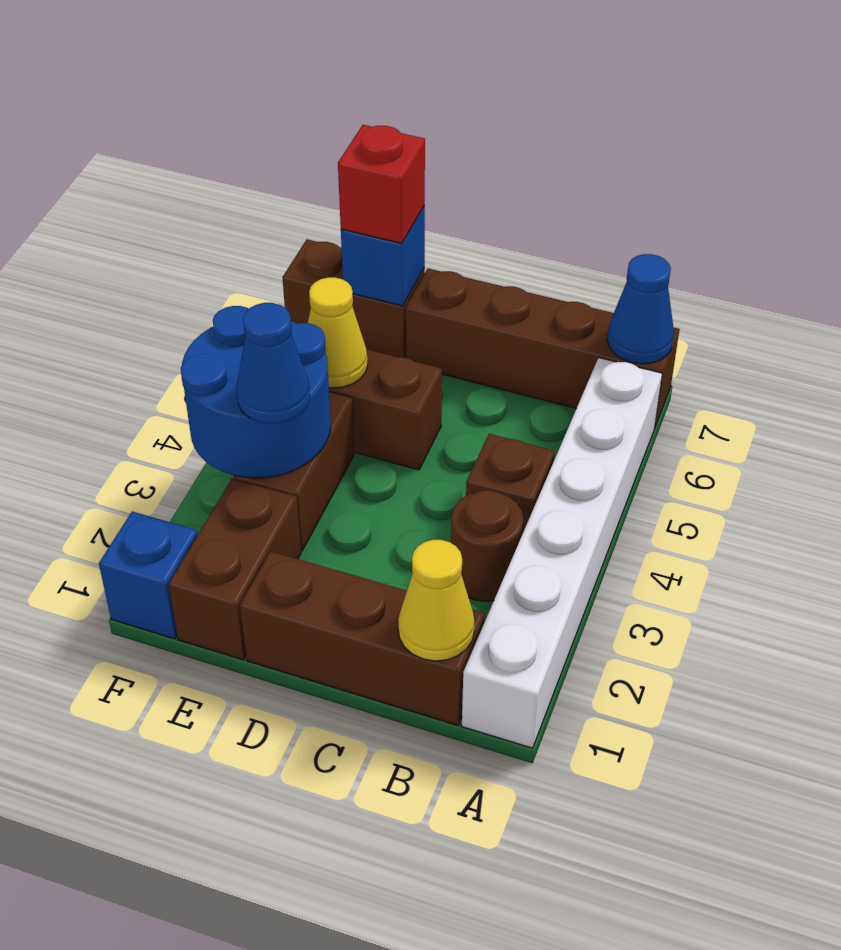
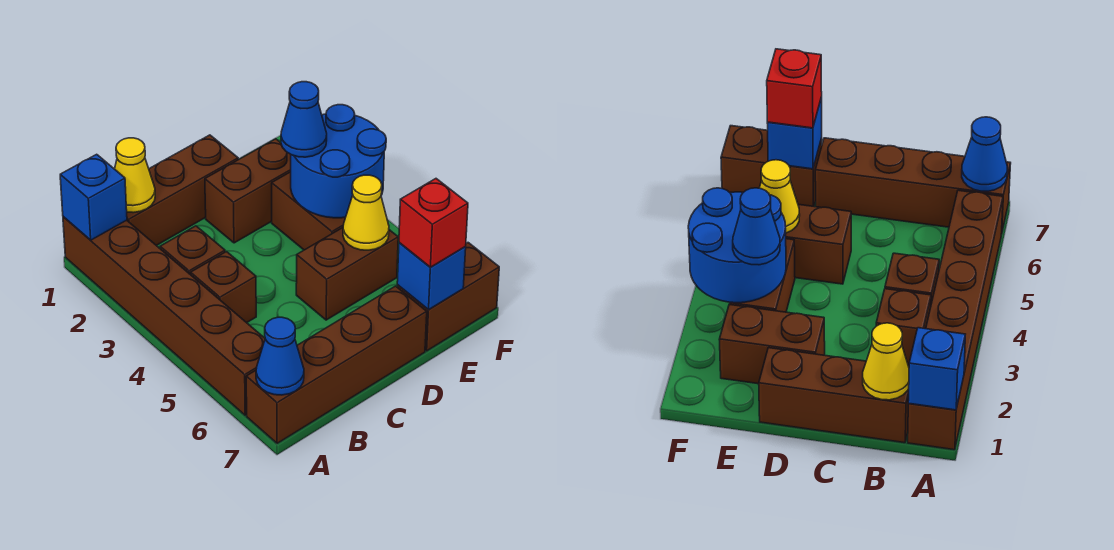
white brick A1:A6 level 1 -> brown brick A1:A6 level 1
brown round brick B3 level 1 -> brown brick B3 level 1
brown brick E1:E2 level 1 -> brown brick D2:E2 level 1
blue brick F1 level 1 -> blue brick A1 level 2

